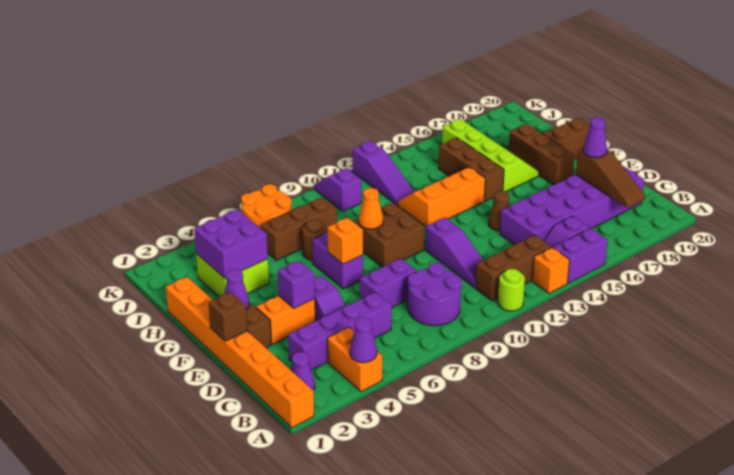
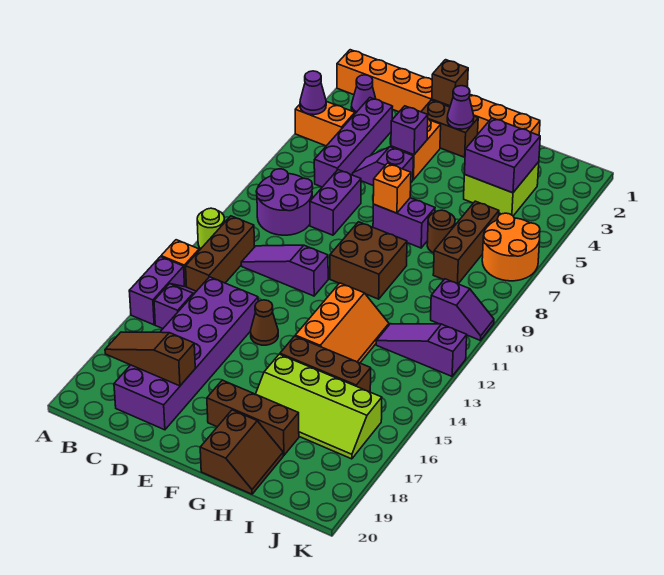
purple cone D18 level 3 -> none
orange cone G9 level 2 -> none

